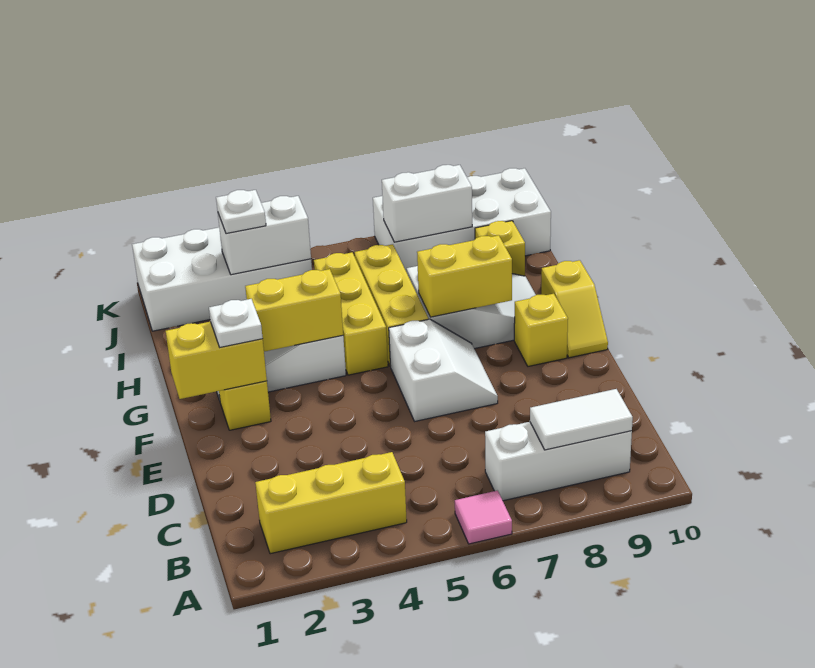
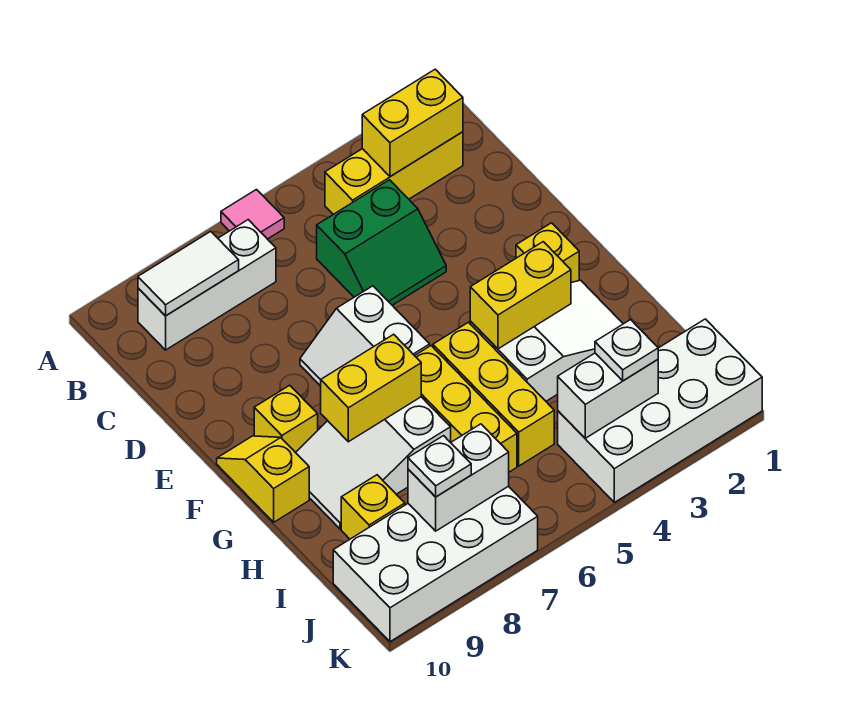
none -> green slope C4:D5 level 1 top C
yellow brick F1:F2 level 2 -> yellow brick B2:B3 level 2
white plate F2 level 3 -> white plate J8 level 3

